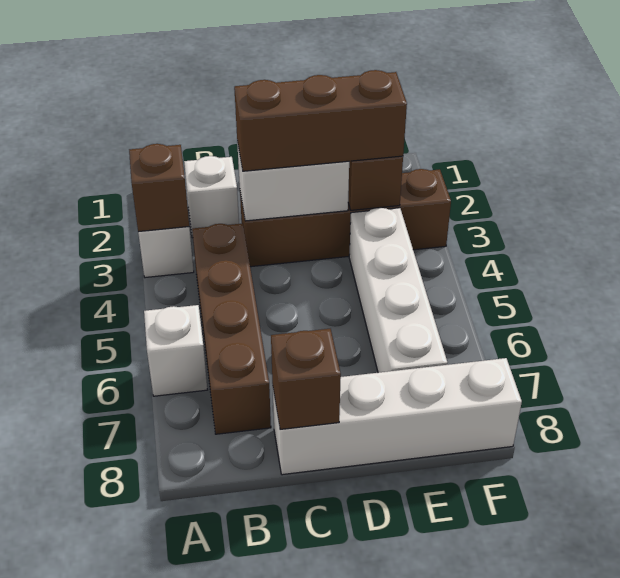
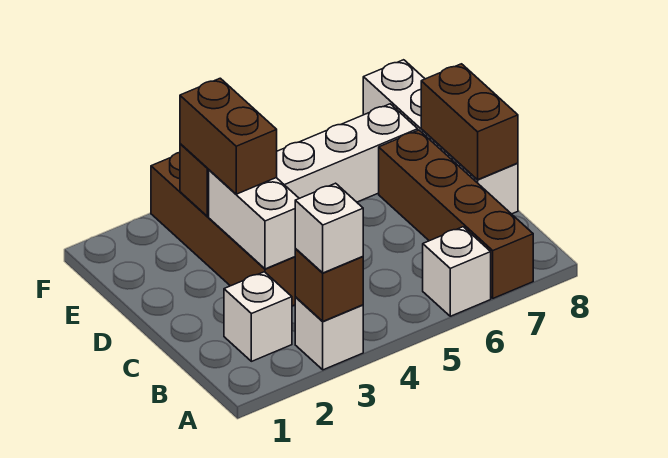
none -> white brick A3 level 3
brown brick B4:B7 level 1 -> brown brick A7:D7 level 1
brown brick C3:E3 level 3 -> brown brick D3:E3 level 3
brown brick C8 level 2 -> brown brick C8:D8 level 2

